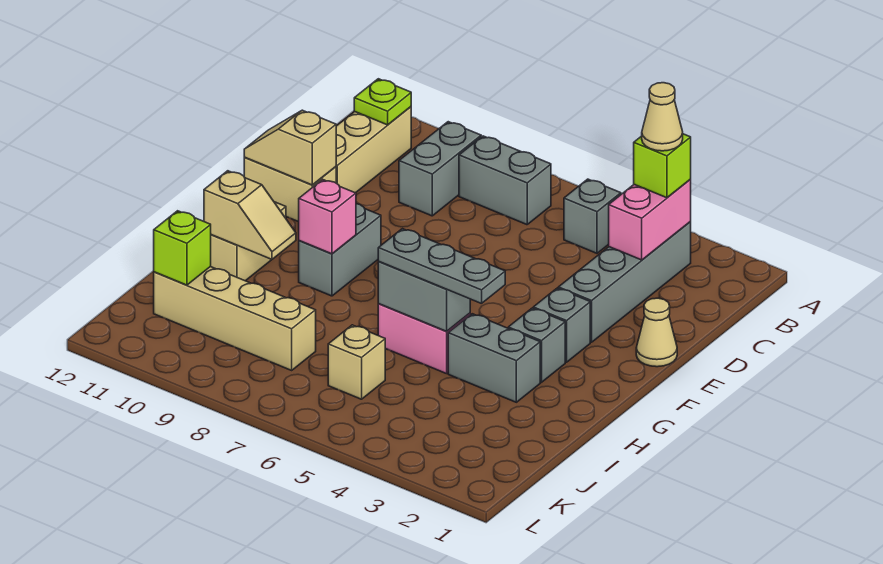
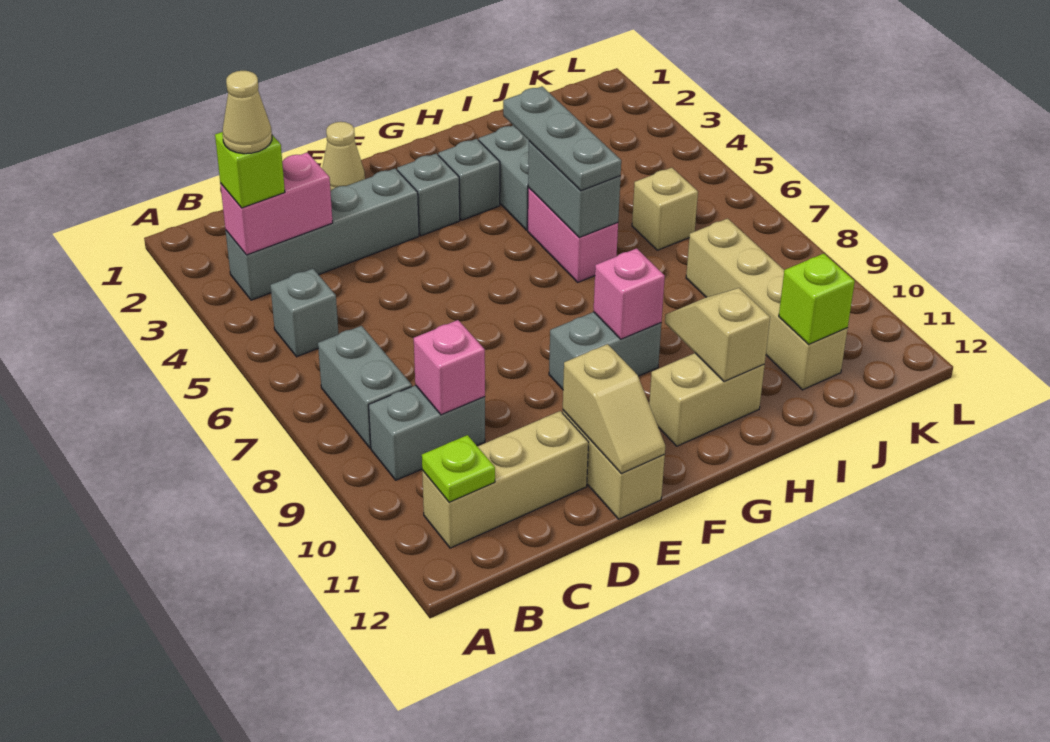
none -> pink brick C9 level 2

